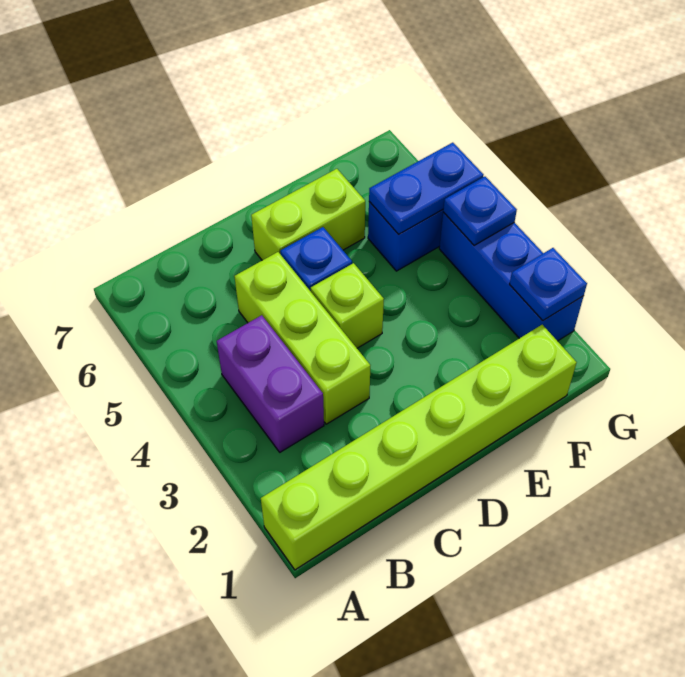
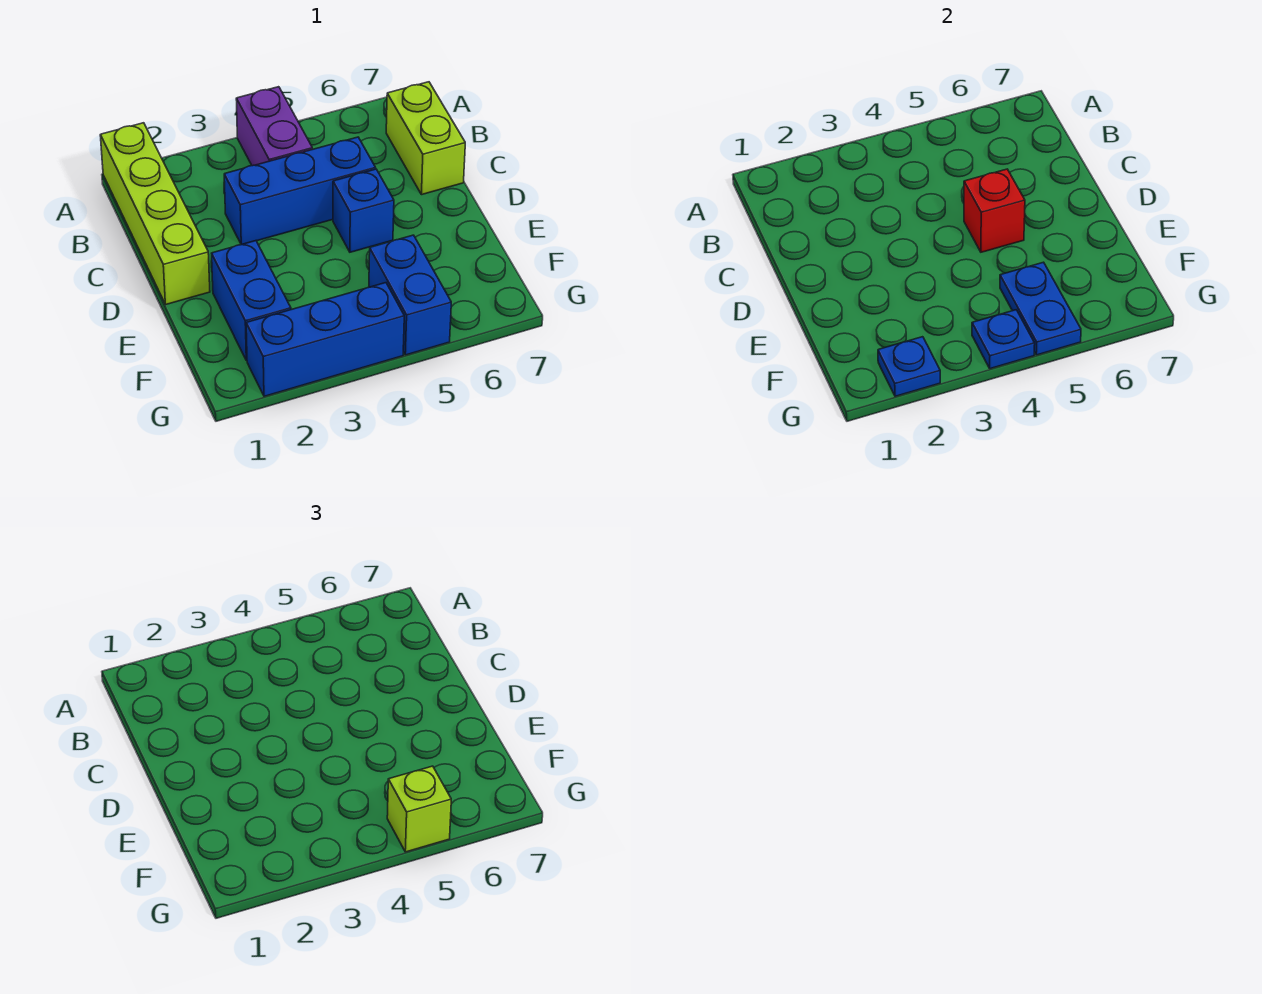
lime brick A1:F1 level 1 -> lime brick A1:D1 level 1
purple brick B3:B4 level 1 -> purple brick A4:B4 level 1
lime brick C3:C5 level 1 -> blue brick C3:C5 level 1
lime brick D4 level 1 -> lime brick G5 level 3
none -> red brick D5 level 2
lime brick D6:E6 level 1 -> lime brick B7:C7 level 1
none -> blue brick E2:F2 level 1

